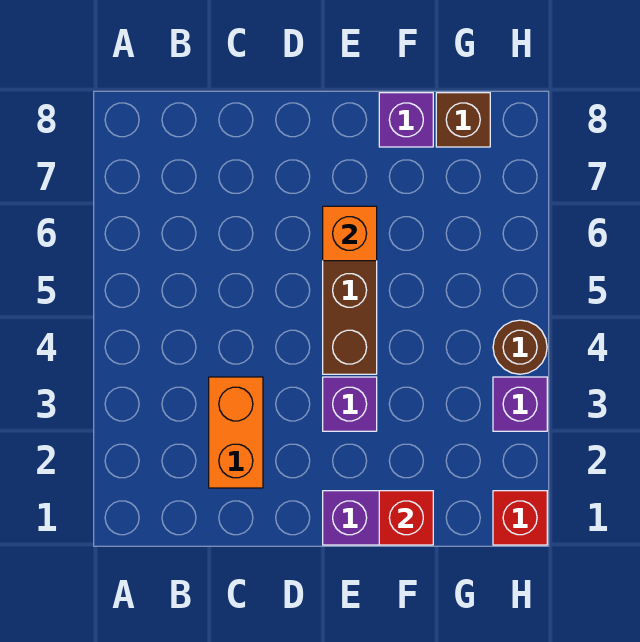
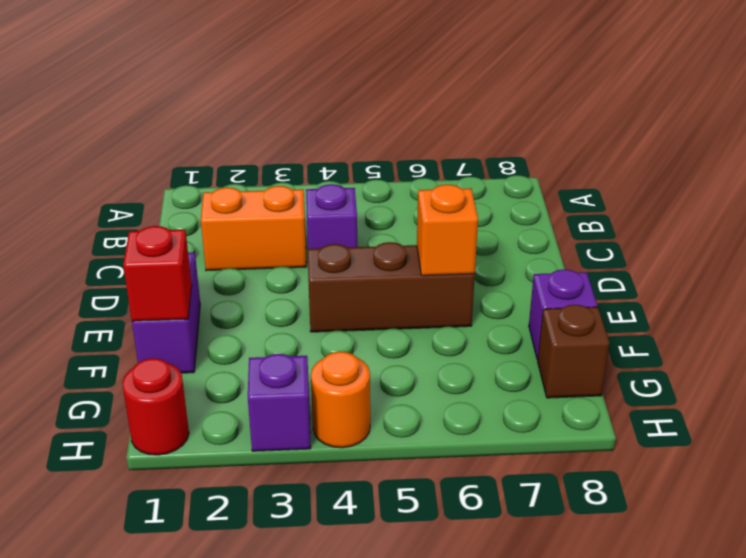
purple brick E3 level 1 -> purple brick C4 level 1
red brick H1 level 1 -> red round brick H1 level 1
brown round brick H4 level 1 -> orange round brick H4 level 1

